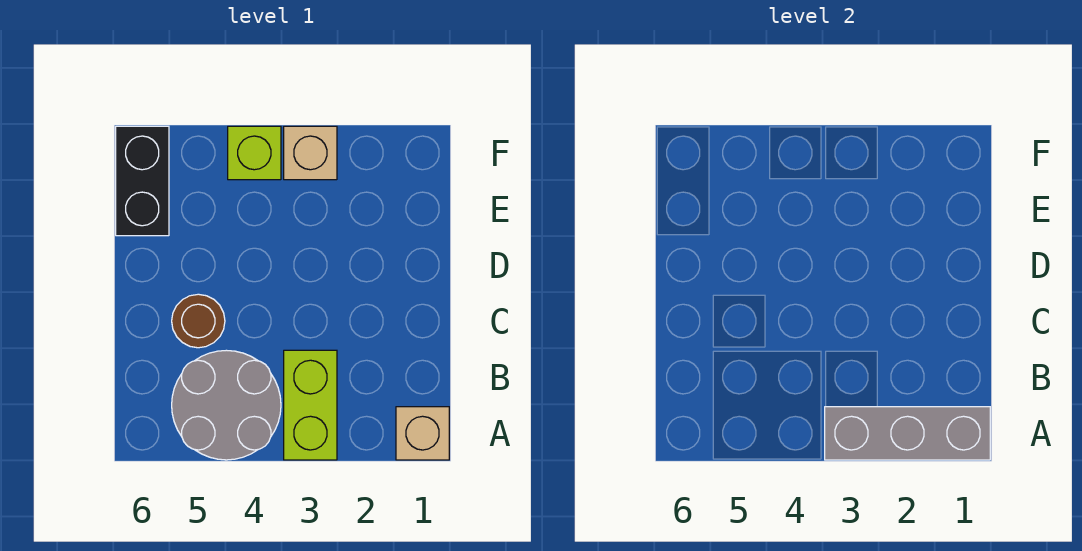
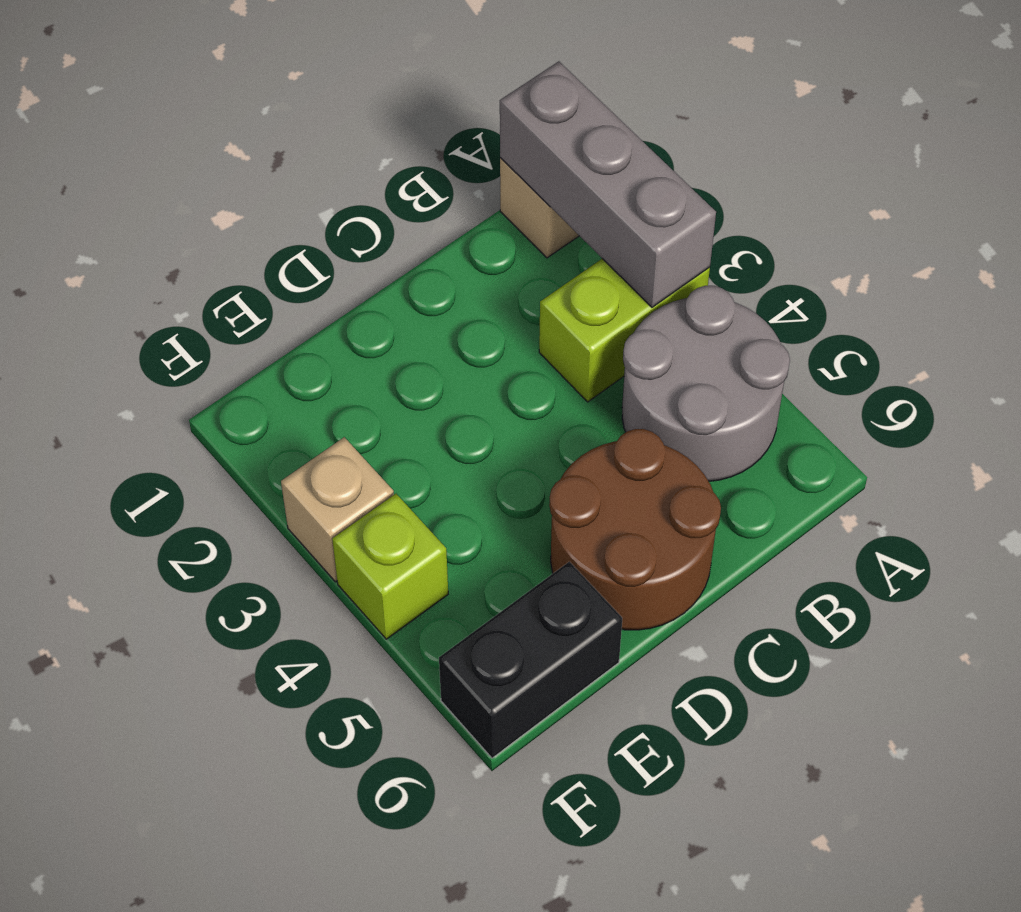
brown round brick C5 level 1 -> brown round brick C5:D6 level 1

